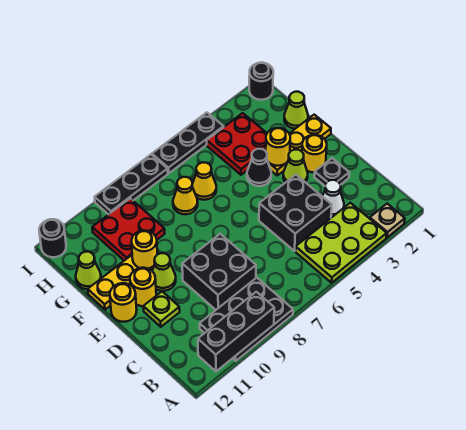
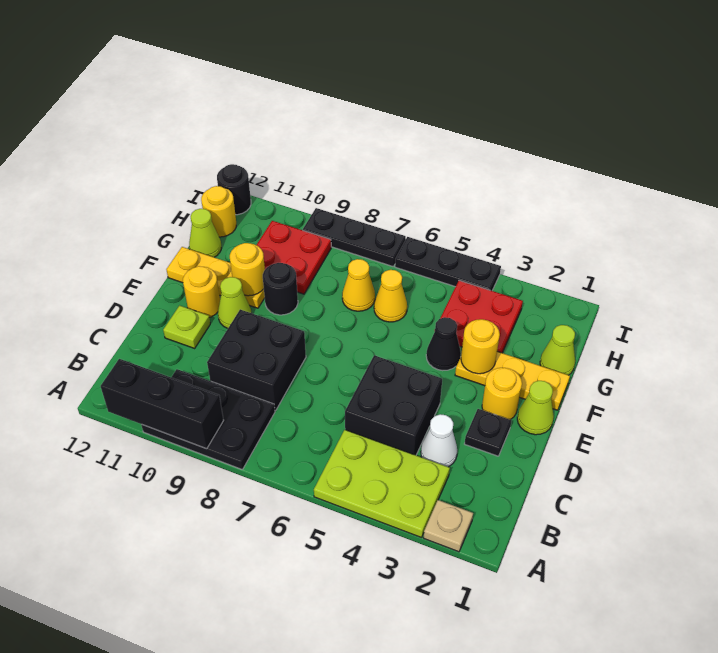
lime cone E3 level 1 -> lime cone E1 level 1
yellow round brick E12 level 1 -> yellow round brick H12 level 1
black round brick I1 level 1 -> black round brick F9 level 1

